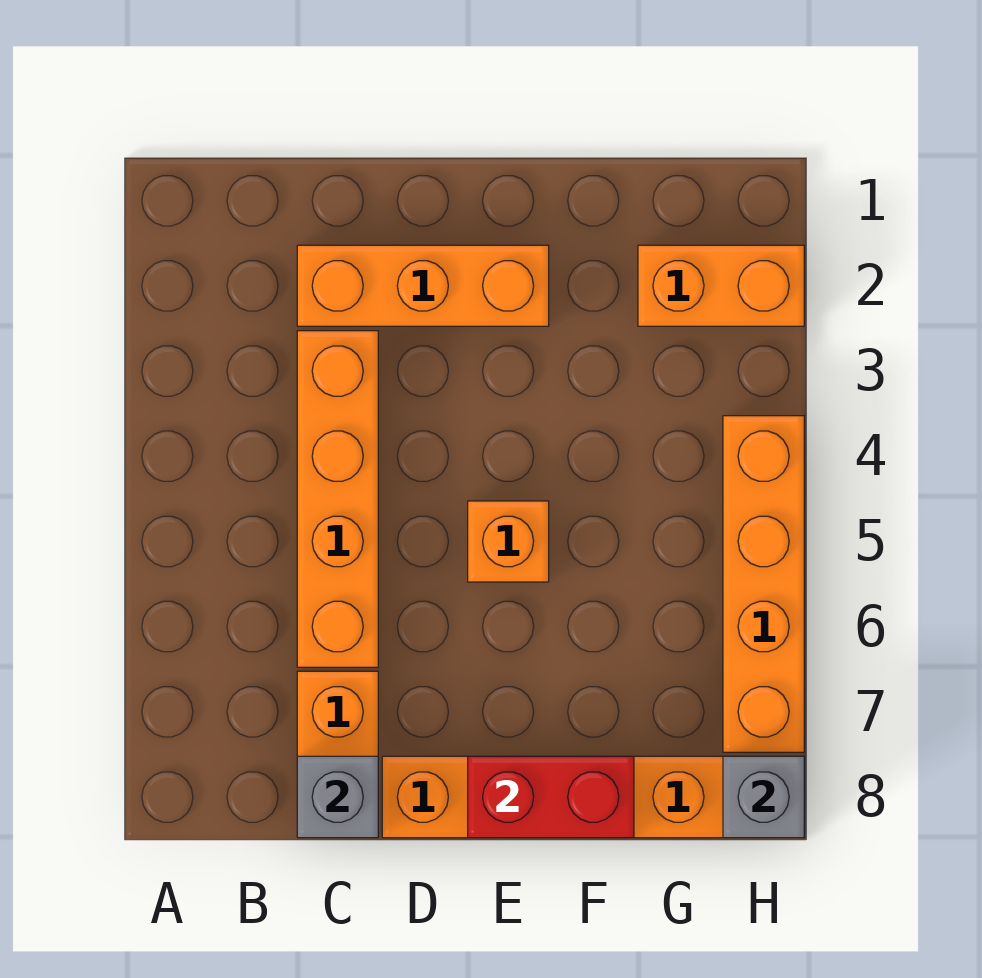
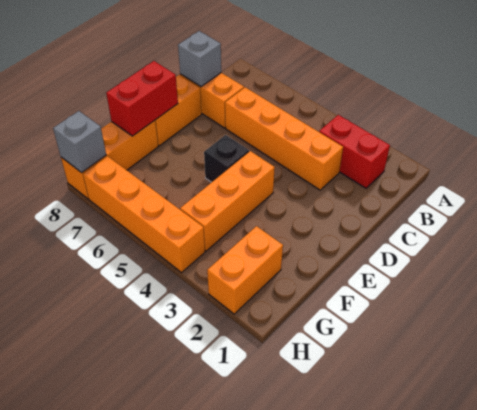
none -> red brick B2:B3 level 1
orange brick C2:E2 level 1 -> orange brick E4:G4 level 1
orange brick E5 level 1 -> black brick E5 level 1

